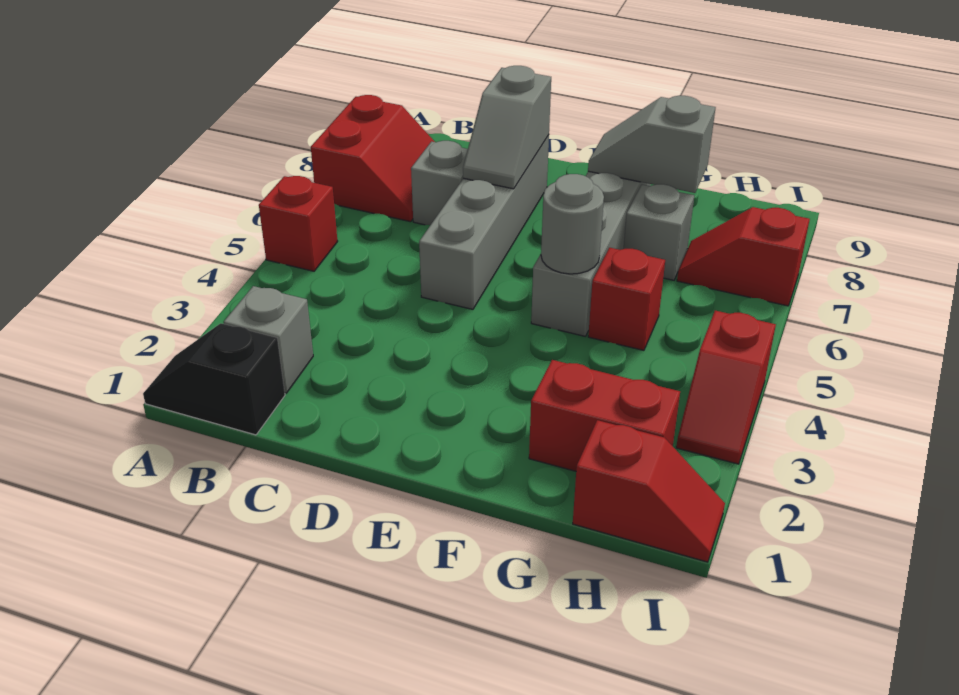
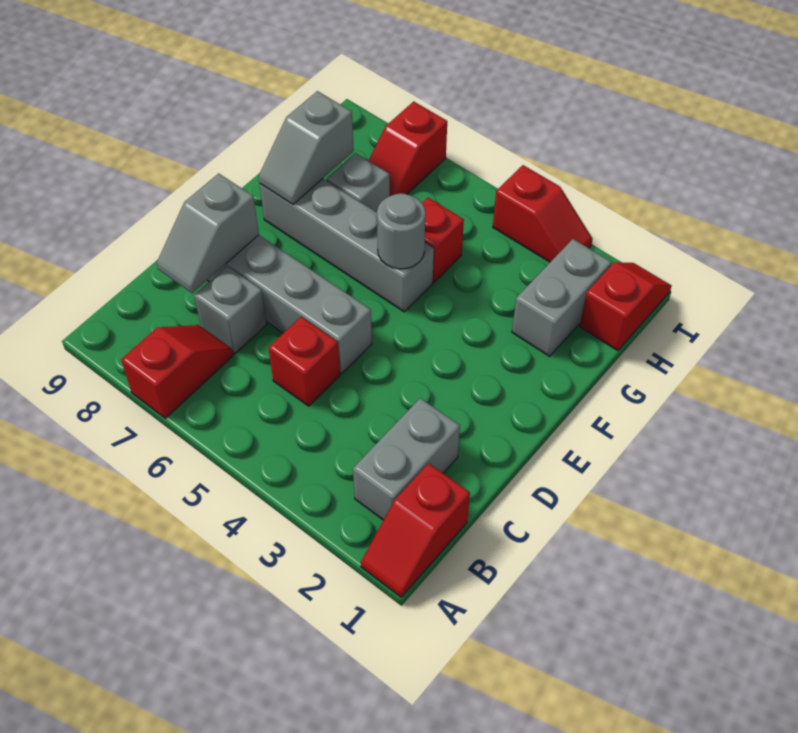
black slope A1:B1 level 1 top B -> red slope A1:B1 level 1 top B
red brick A5 level 1 -> red brick C5 level 1
red slope A7:B8 level 1 top A -> red slope A7:B7 level 1 top A
grey brick B2 level 1 -> grey brick B2:C2 level 1
grey slope D7:D8 level 2 top 8 -> grey slope C8:D8 level 2 top D
red brick G2:H2 level 1 -> grey brick G2:H2 level 1

